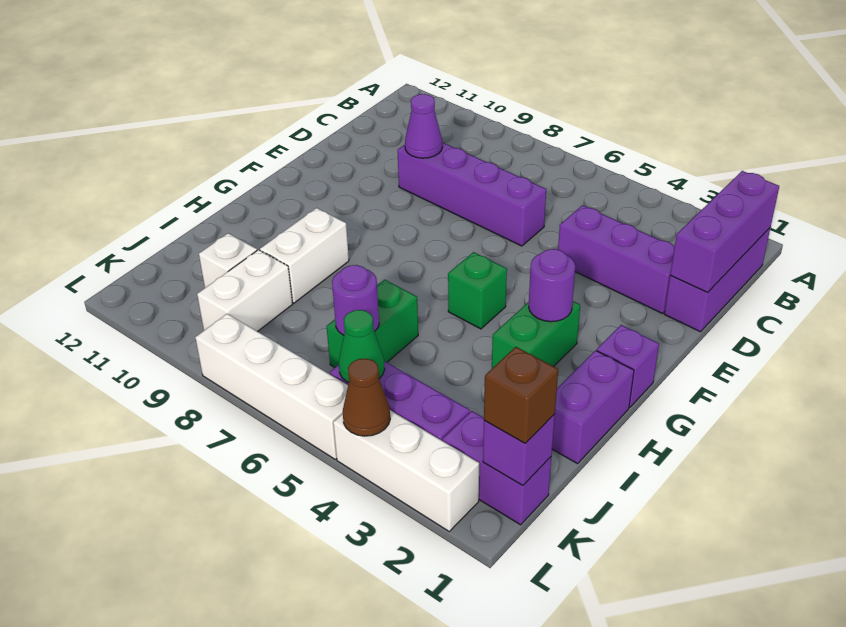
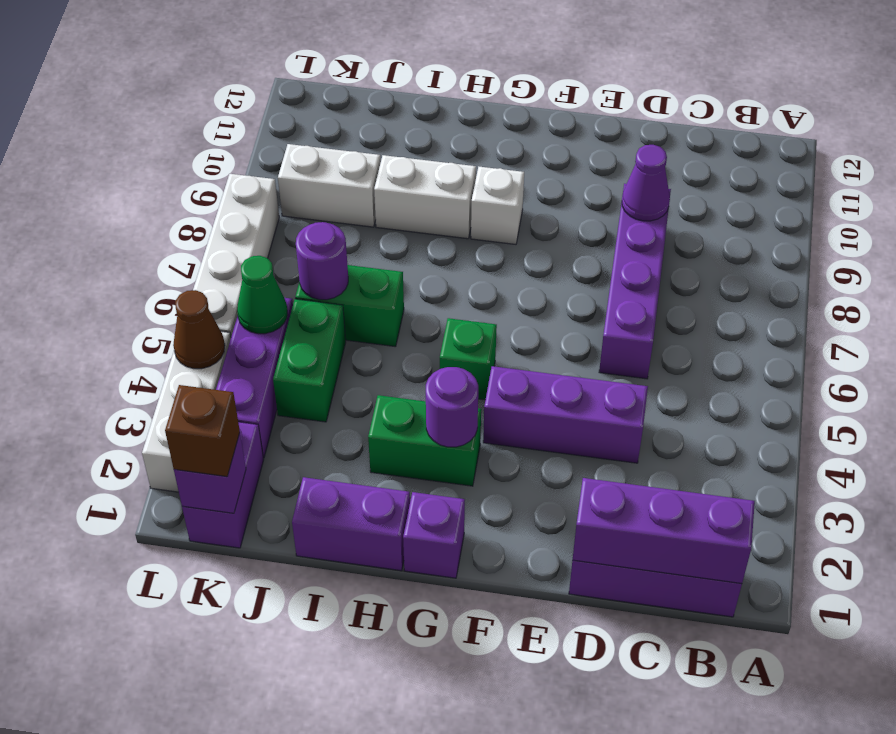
purple brick D2:D4 level 1 -> purple brick D4:F4 level 1
none -> green brick J4:J5 level 1
white brick J10 level 1 -> white brick G9 level 1

